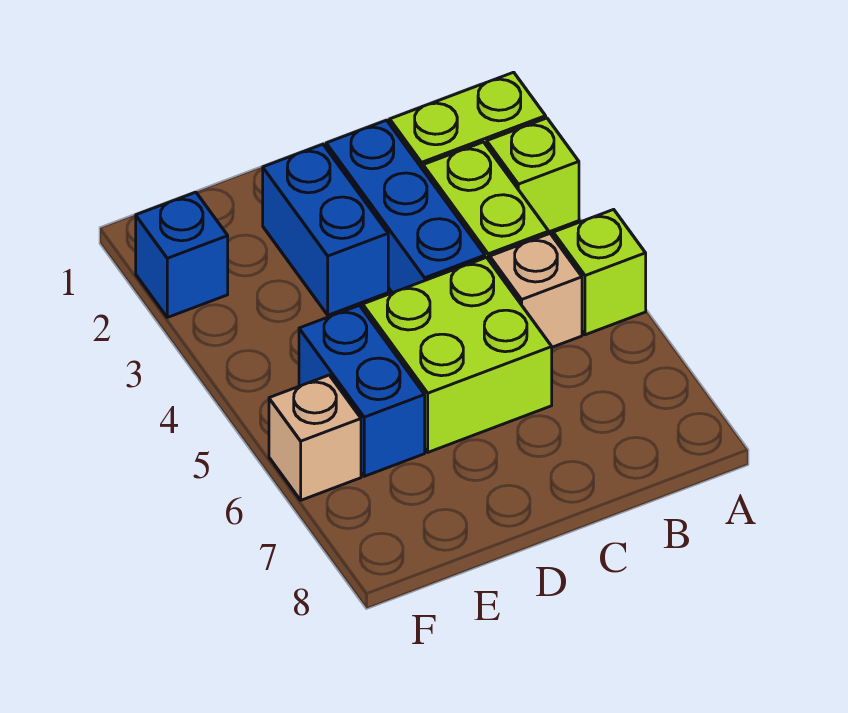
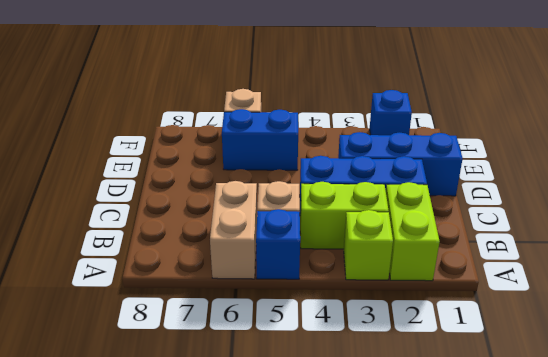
lime brick A5 level 1 -> blue brick A5 level 1
none -> tan brick A6:B6 level 1
lime brick C5:D6 level 1 -> none
blue brick D2:D3 level 1 -> blue brick D1:D3 level 1

